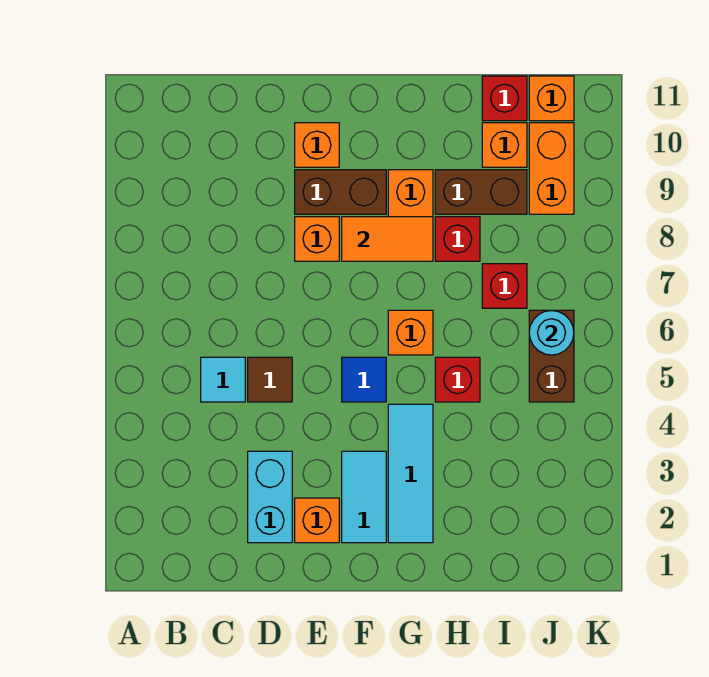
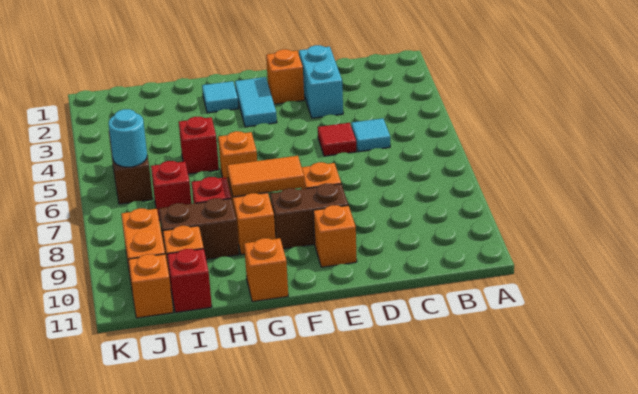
brown tile D5 level 1 -> red tile D5 level 1
blue tile F5 level 1 -> none
cyan tile G2:G4 level 1 -> cyan tile G2 level 1
none -> orange brick G11 level 1

